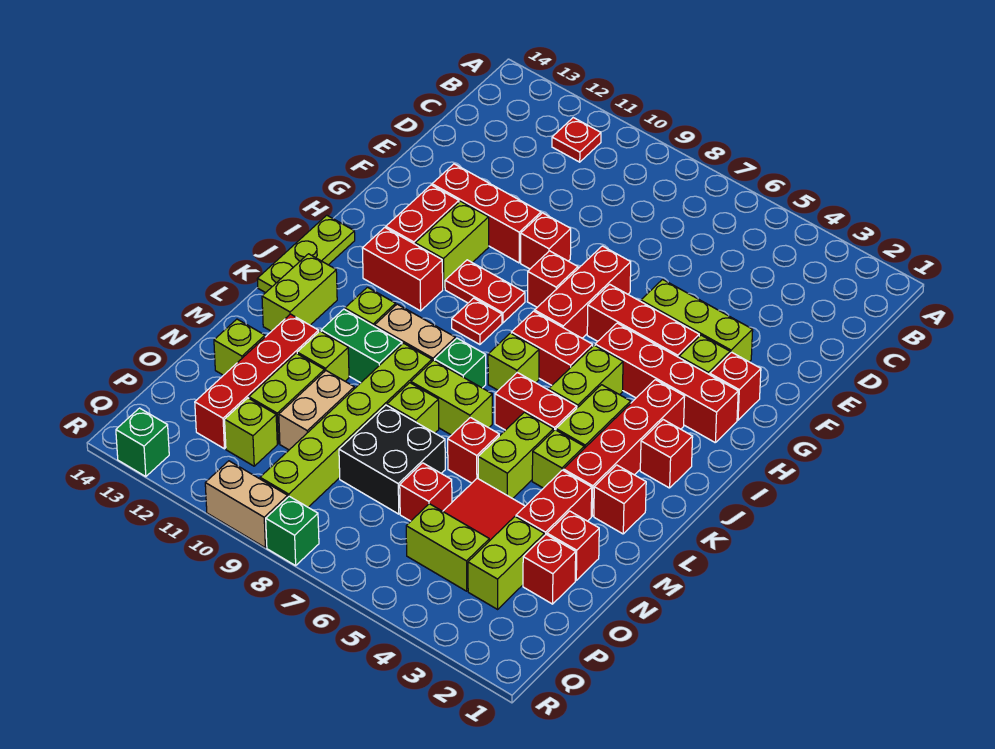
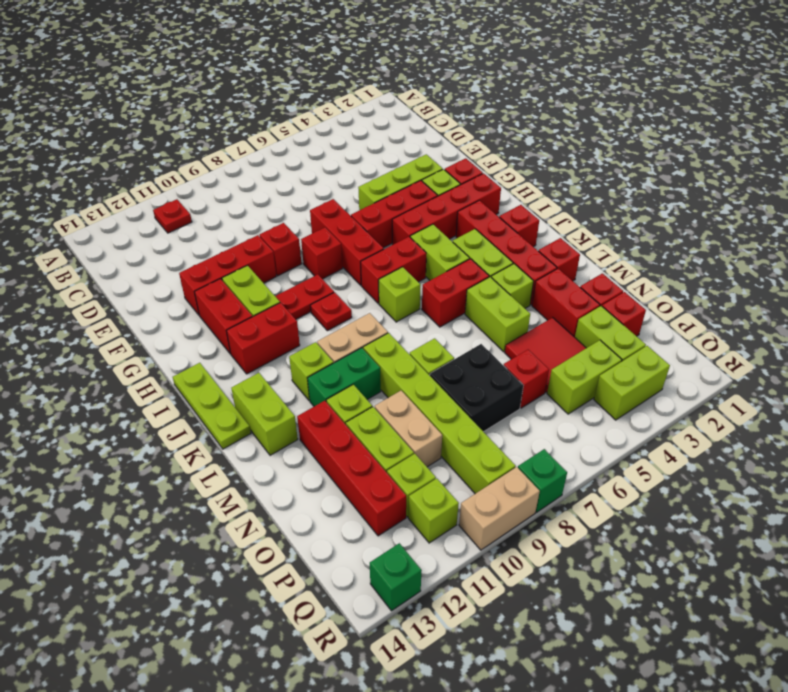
green brick K8 level 1 -> none
lime brick L7:L8 level 1 -> lime brick Q3:Q4 level 1
red brick M6 level 1 -> none
lime brick N13 level 1 -> lime brick Q11 level 1

